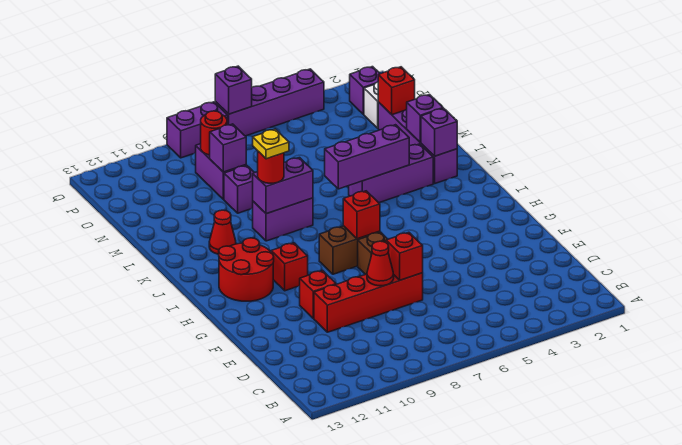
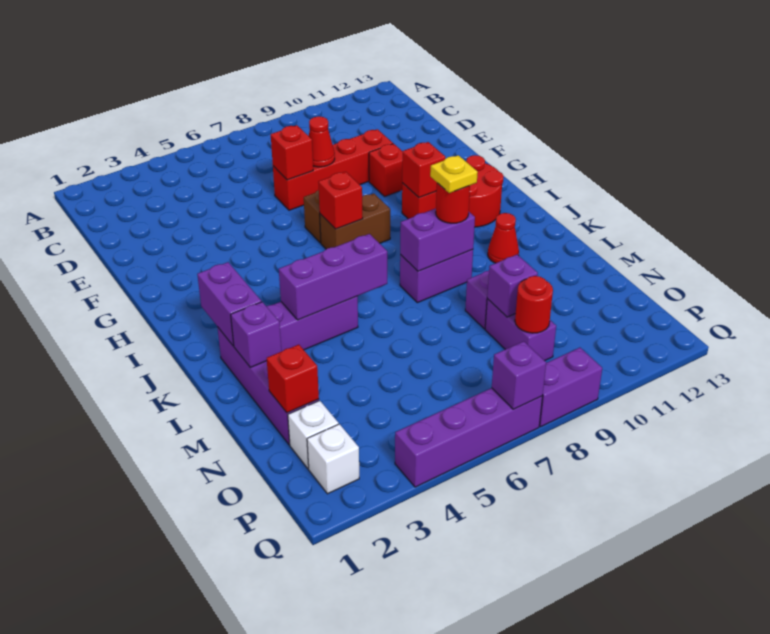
none -> red brick H10 level 2
purple brick K2 level 2 -> purple brick J2:K2 level 2
purple brick P2 level 1 -> white brick P2 level 1

